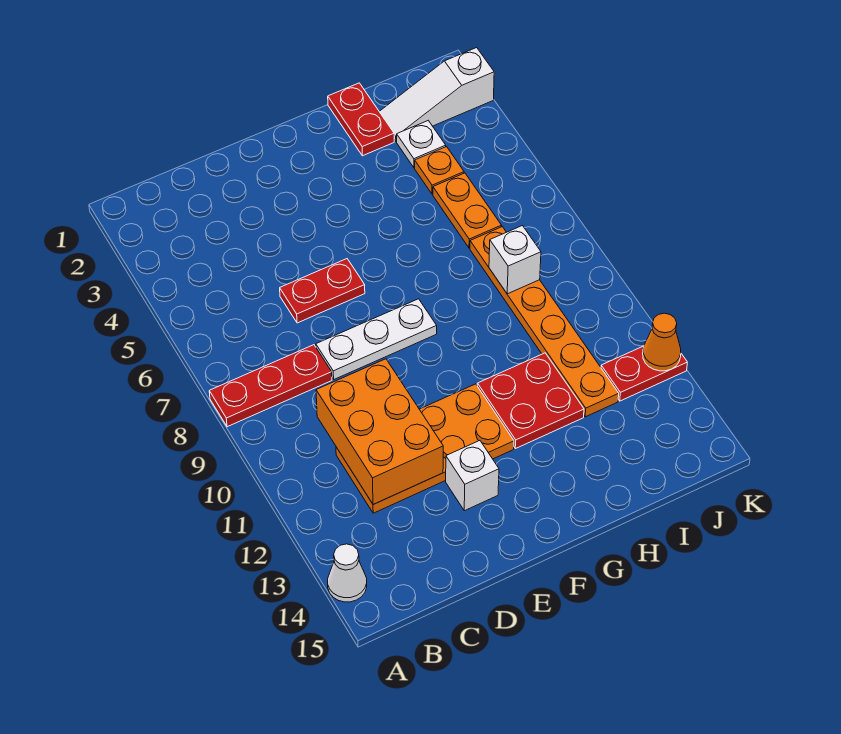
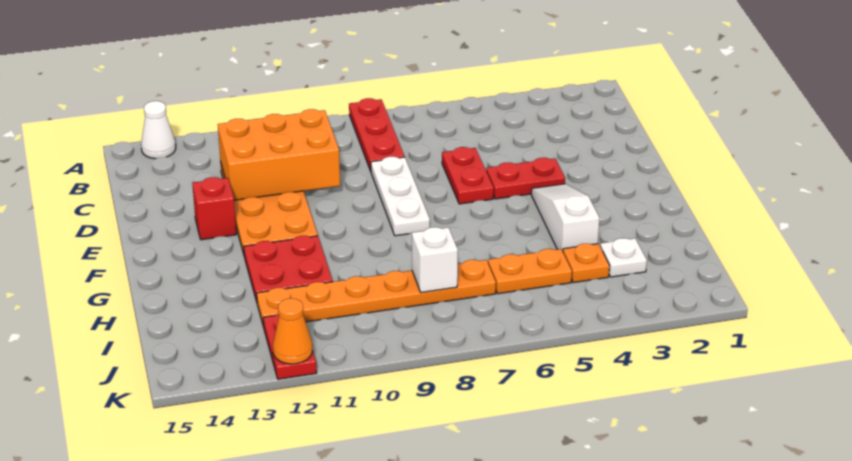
white brick E13 level 1 -> red brick E13 level 1
red plate H1:H2 level 1 -> red plate E4:E5 level 1
white slope I2:K2 level 1 top K -> white slope F4:H4 level 1 top H

